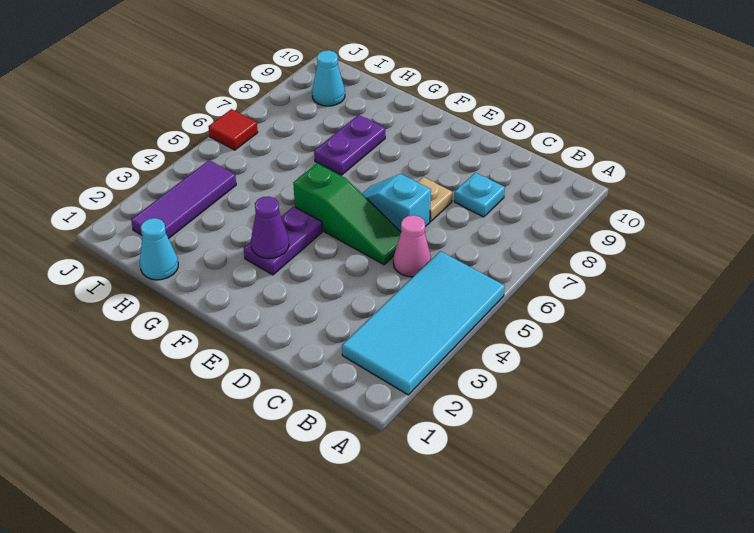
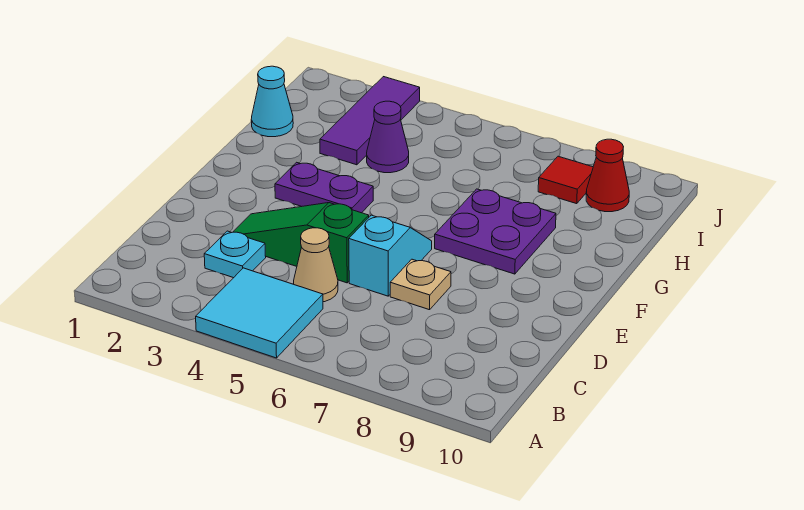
cyan tile A2:B5 level 1 -> cyan tile A4:B5 level 1
pink cone C5 level 1 -> tan cone C5 level 1
cyan plate C8 level 1 -> cyan plate C3 level 1
green slope D5:F5 level 1 top F -> green slope D3:D5 level 1 top 5
purple cone F3 level 2 -> purple cone H4 level 1
purple plate G7:G8 level 1 -> purple plate F7:G8 level 1
purple tile I2:I4 level 1 -> purple tile H3:J3 level 1
cyan cone I9 level 1 -> red cone I9 level 1
red tile J6 level 1 -> red tile I8 level 1

